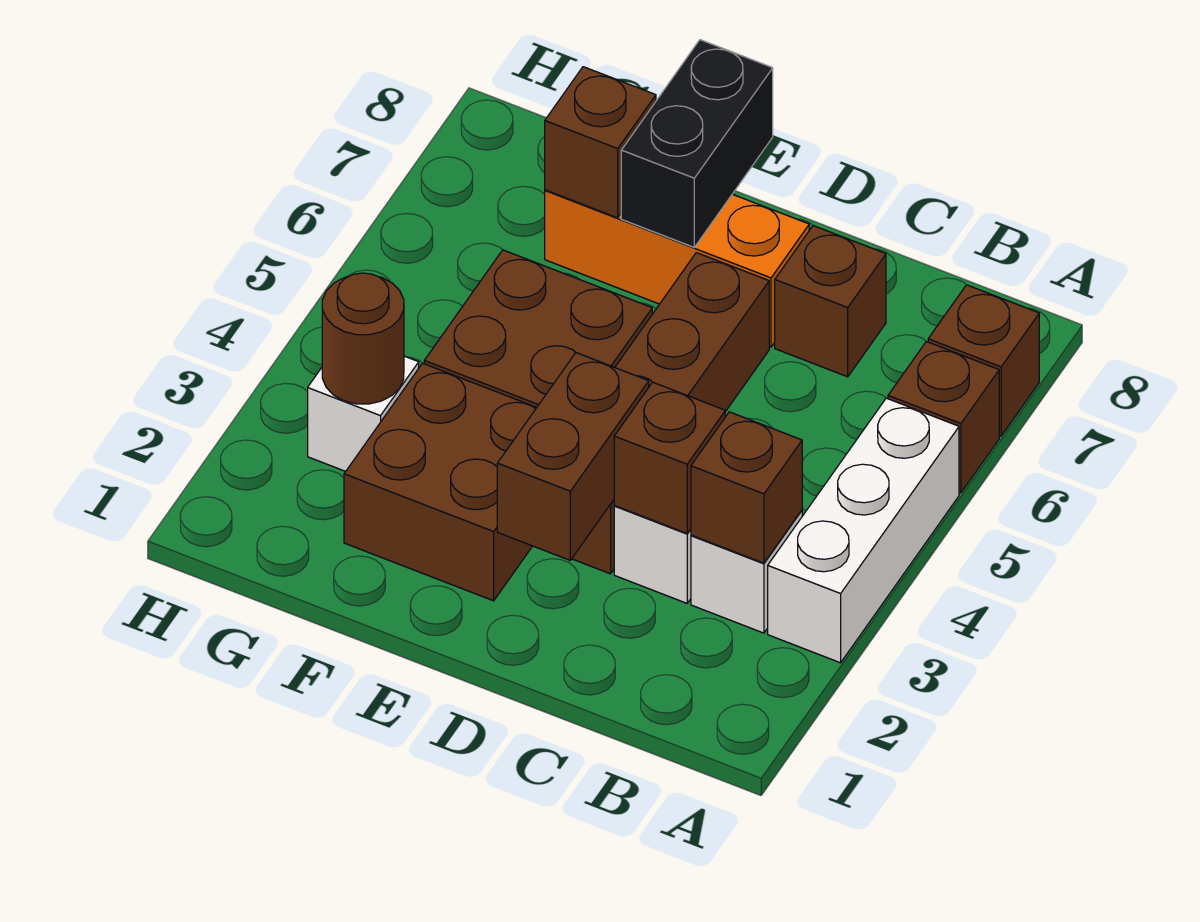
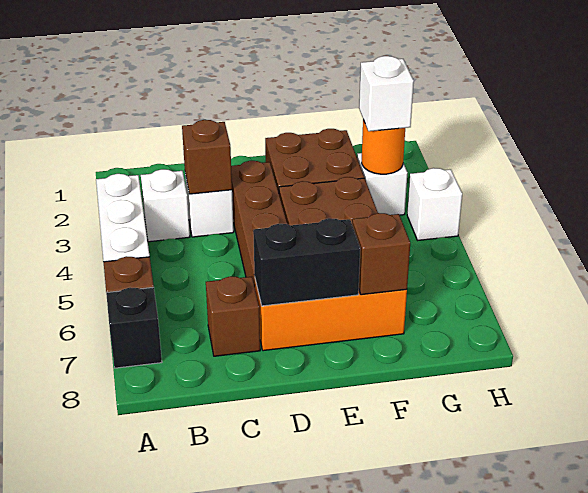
brown brick A7 level 1 -> black brick A7 level 1
brown brick B3 level 2 -> none
brown brick D2:D3 level 2 -> none
black brick E7:E8 level 2 -> black brick D7:E7 level 2
brown round brick G3 level 2 -> orange round brick G3 level 2
none -> white brick G3 level 3
none -> white brick H4 level 1

